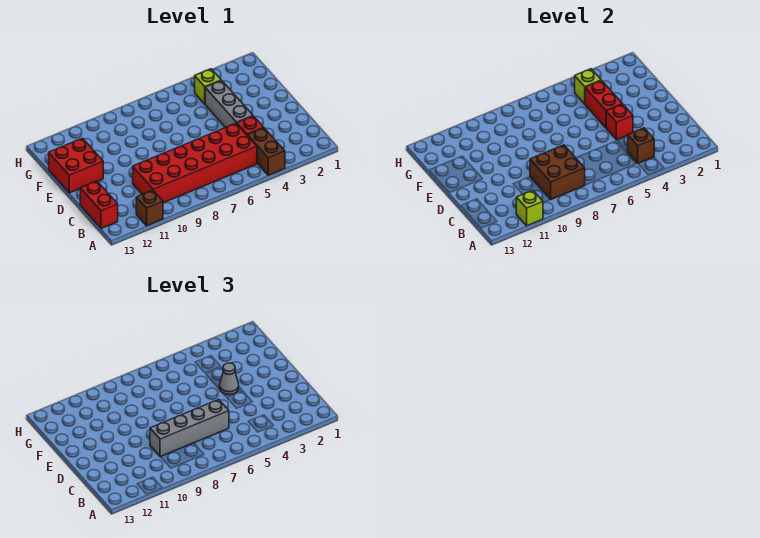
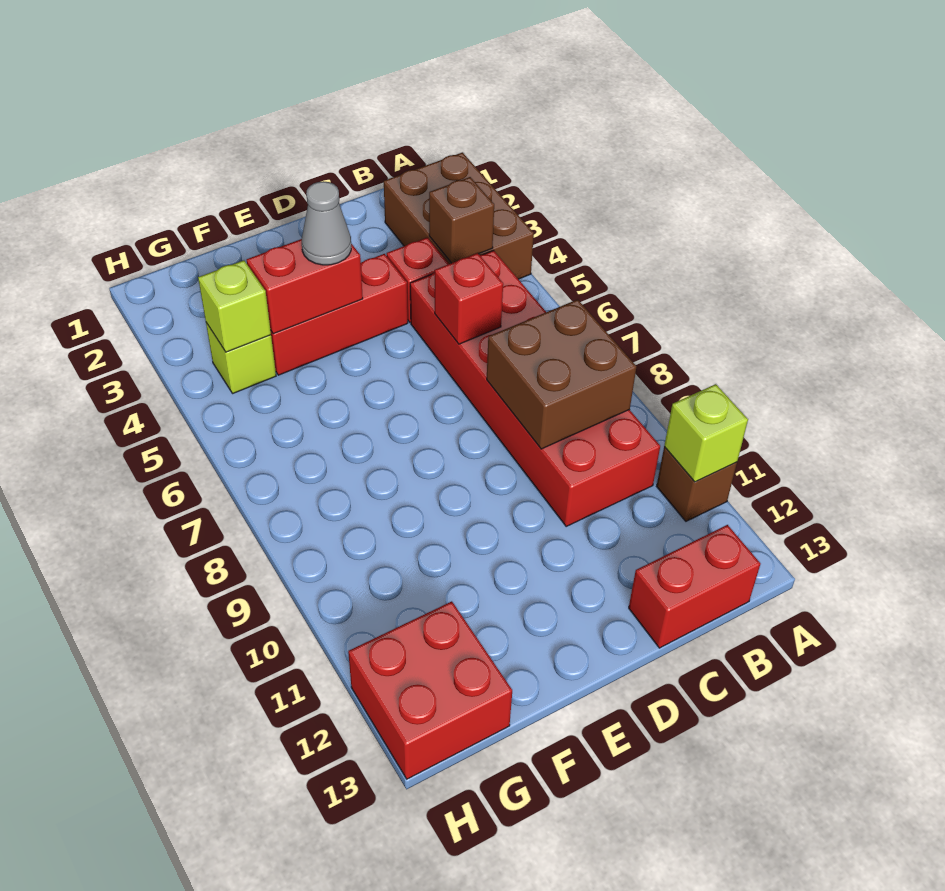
brown brick A4:B4 level 1 -> brown brick A2:B4 level 1
grey brick C6:C9 level 3 -> none
grey brick D4:F4 level 1 -> red brick D4:F4 level 1
red brick D4 level 2 -> red brick C6 level 2
red brick E12:F13 level 1 -> red brick G12:H13 level 1

